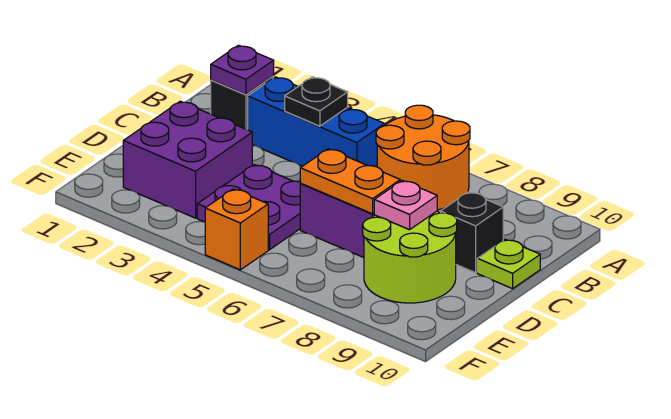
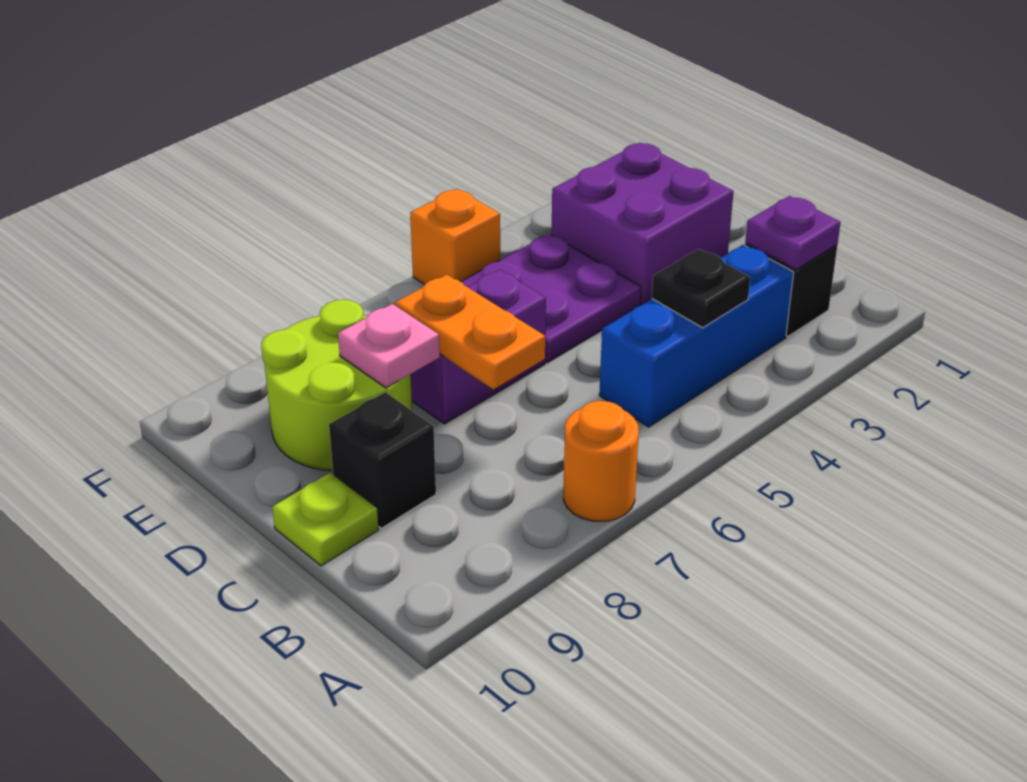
orange round brick A6:B7 level 1 -> orange round brick A7 level 1
orange plate D6:D7 level 2 -> orange plate C7:D7 level 2

